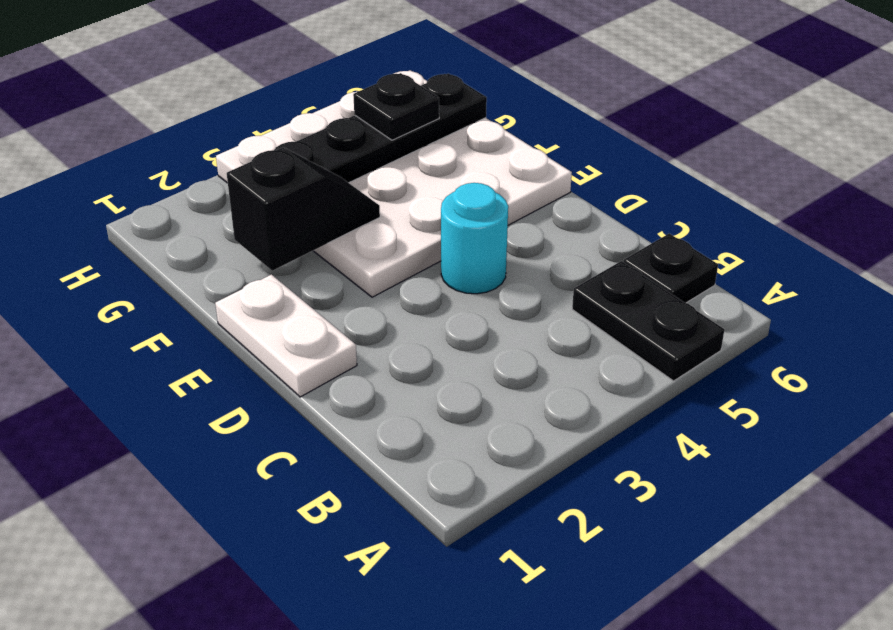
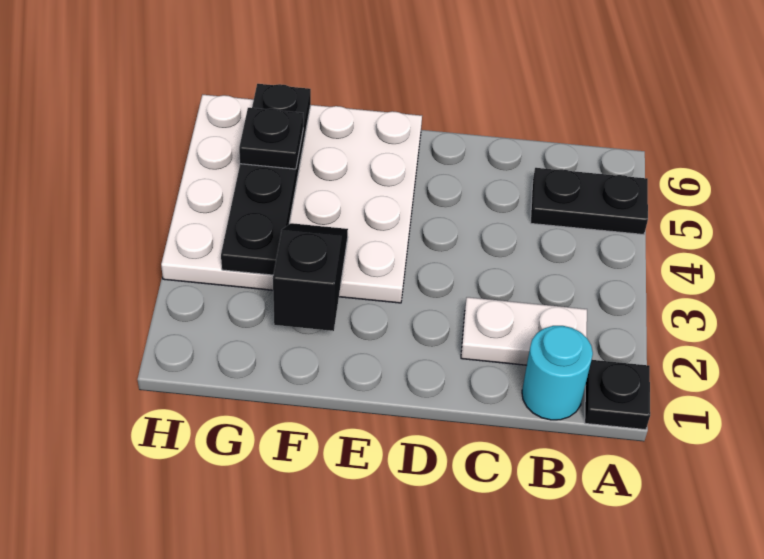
black plate B6 level 1 -> black plate A1 level 1
white plate D1:E1 level 1 -> white plate B2:C2 level 1
cyan round brick D4 level 1 -> cyan round brick B1 level 1

